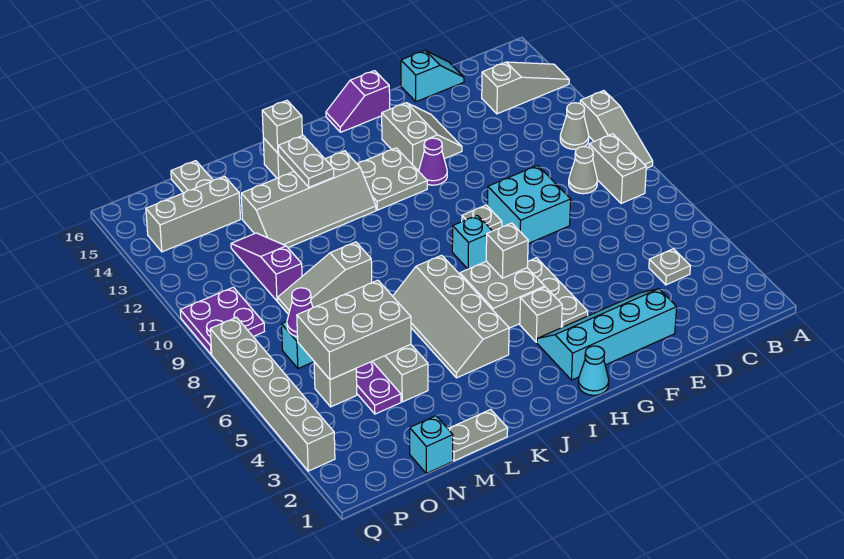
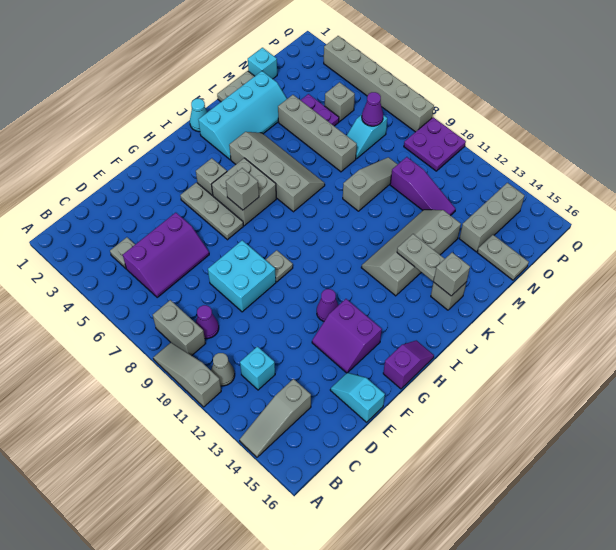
none -> purple slope C5:E6 level 1 top 5
grey cone C9 level 1 -> purple cone C9 level 1
cyan slope D16:E16 level 1 top E -> cyan slope E15:E16 level 1 top 16
cyan slope E2:H3 level 1 top 2 -> cyan slope J2:M3 level 1 top 2
grey slope F13:G14 level 1 top G -> purple slope F13:G14 level 1 top G
cyan cone H1 level 1 -> cyan cone J1 level 1
cyan brick H8 level 1 -> cyan brick C12 level 1
grey plate H12:I13 level 1 -> none
grey brick M5:O6 level 2 -> none

